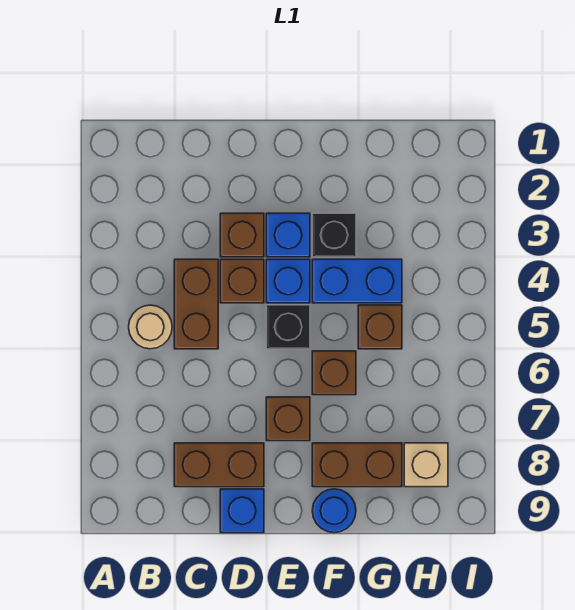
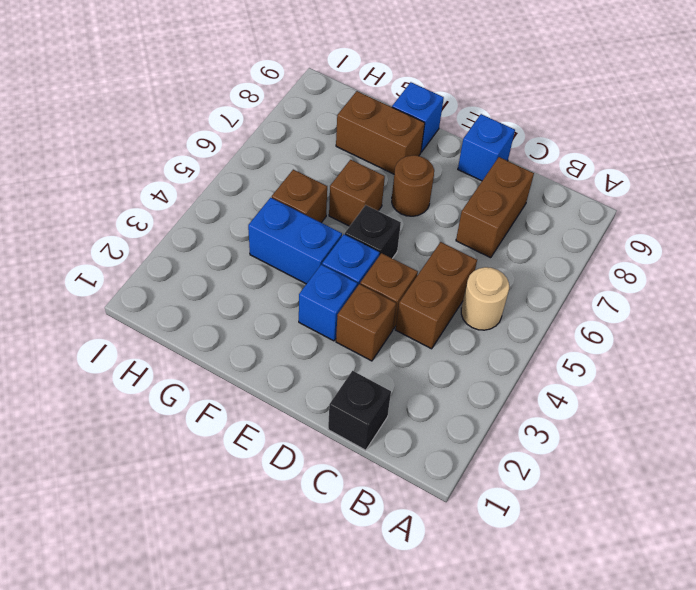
brown brick C8:D8 level 1 -> brown brick C7:C8 level 1
brown brick E7 level 1 -> brown round brick E7 level 1
black brick F3 level 1 -> black brick C1 level 1
blue round brick F9 level 1 -> blue brick F9 level 1
tan brick H8 level 1 -> none

